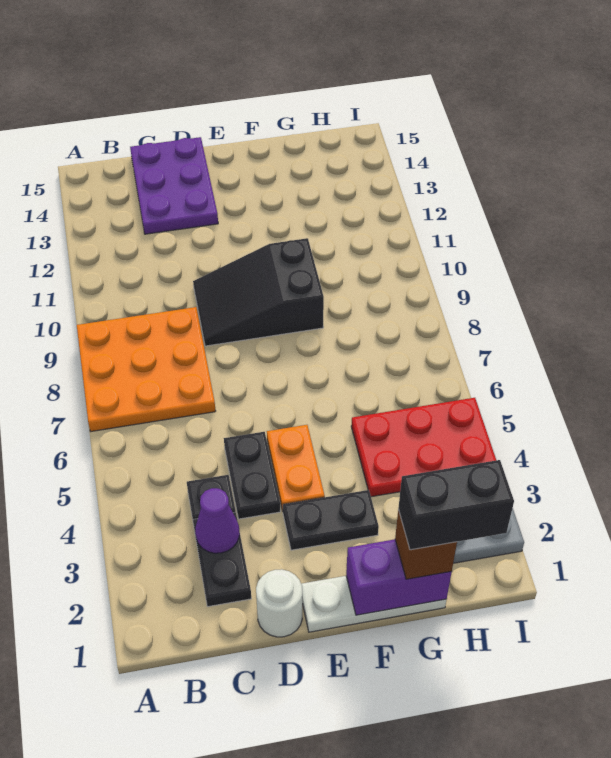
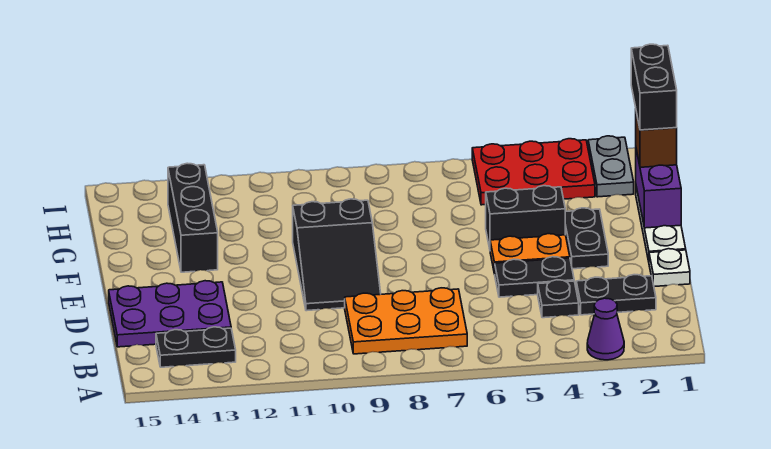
orange plate A7:C9 level 1 -> orange plate B7:C9 level 1
none -> black plate B13:B14 level 1
purple cone C3 level 2 -> purple cone A3 level 1
white round brick D1 level 1 -> white plate D1 level 1
none -> black brick F4:F5 level 1
none -> black brick F13:H13 level 1
red plate G4:I5 level 1 -> red plate H3:I5 level 1

